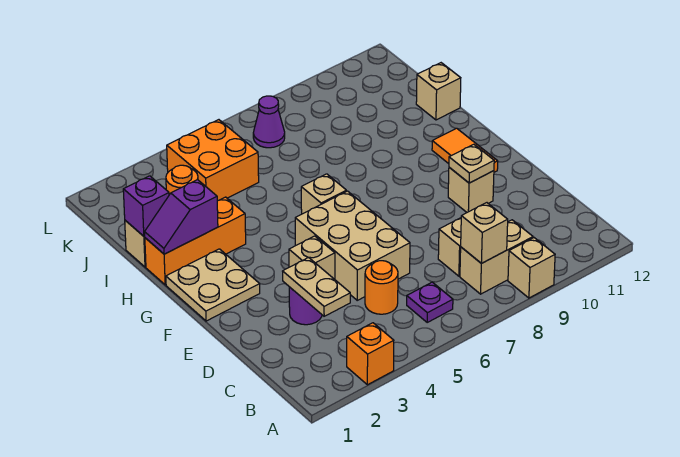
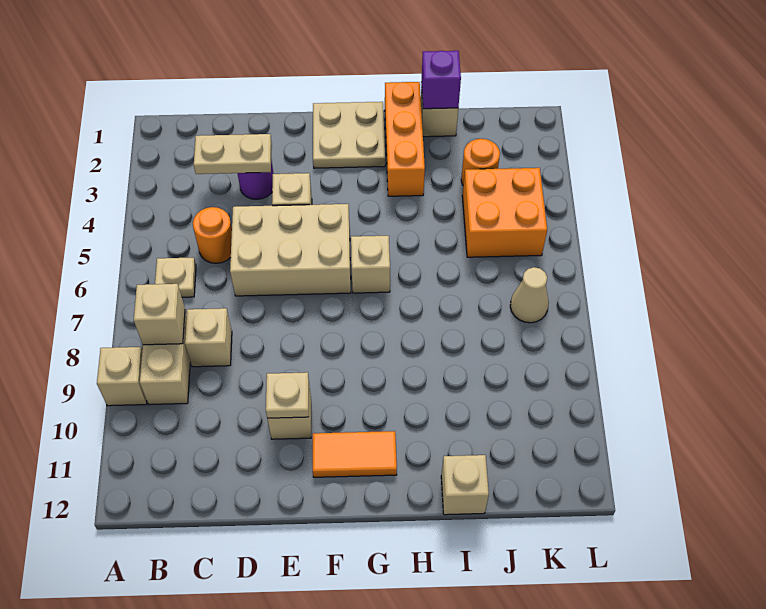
orange brick A3 level 1 -> none
purple plate B6 level 1 -> tan plate B6 level 1
purple slope H1:H2 level 2 top 2 -> none
purple cone K7 level 1 -> tan cone K7 level 1

